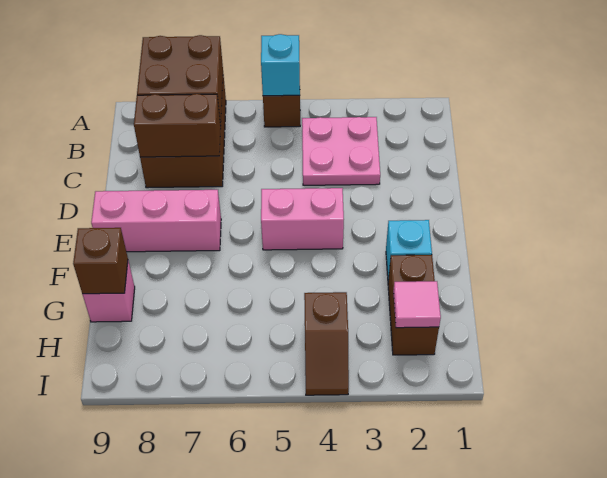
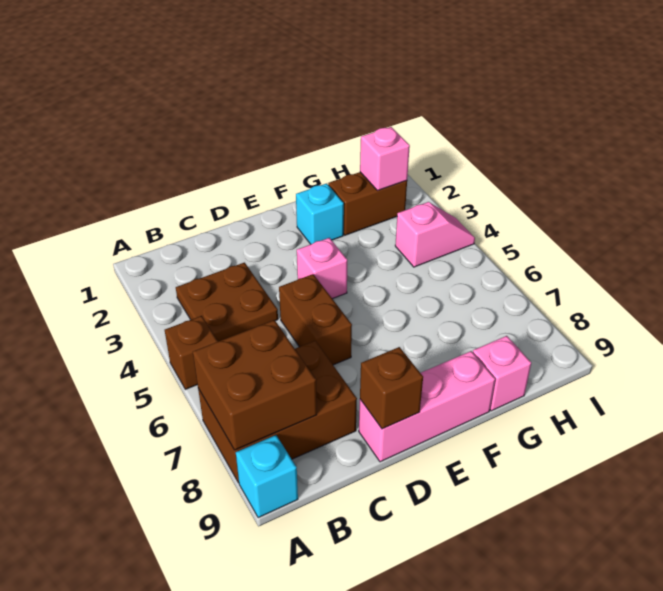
cyan brick A5 level 2 -> cyan brick A9 level 1
pink plate B3:C4 level 1 -> brown plate B3:C4 level 1
brown brick C7:C8 level 2 -> brown brick D5:D6 level 1
pink brick E4:E5 level 1 -> pink brick E4 level 1
pink brick E7:E9 level 1 -> pink brick D9:F9 level 1
brown brick G9 level 2 -> brown brick D9 level 2
pink tile H2 level 2 -> pink brick H2 level 2
brown slope H4:I4 level 1 top H -> pink slope H4:I4 level 1 top H

